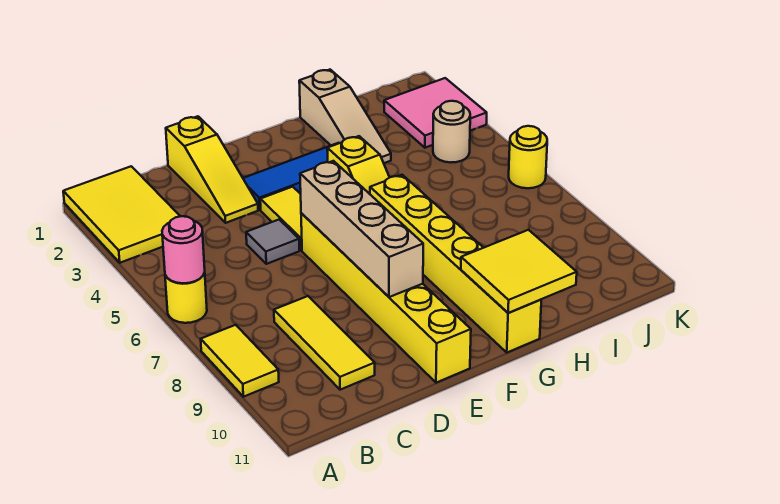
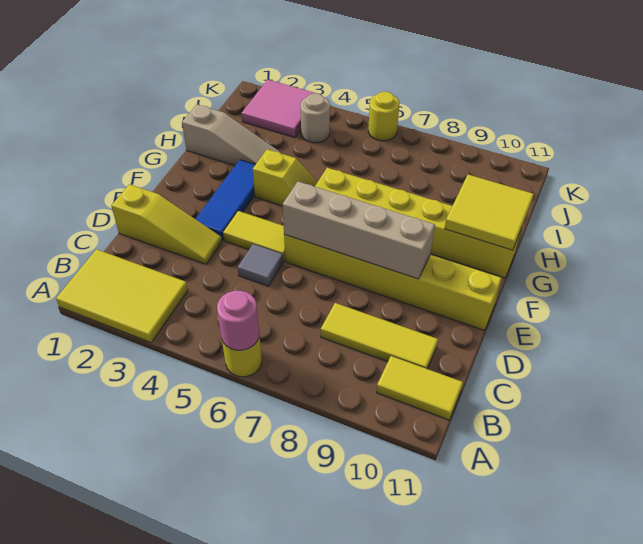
yellow tile A8:A9 level 1 -> yellow tile B10:B11 level 1

